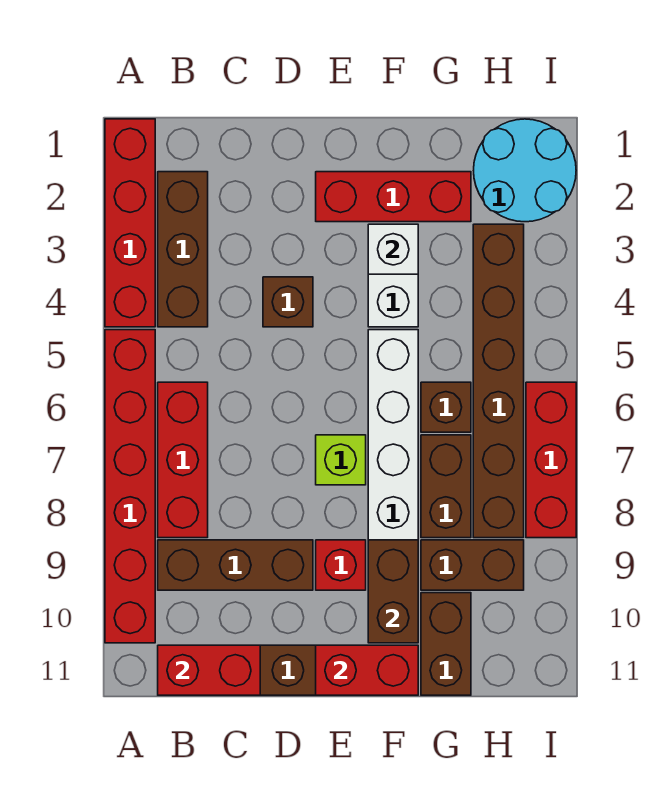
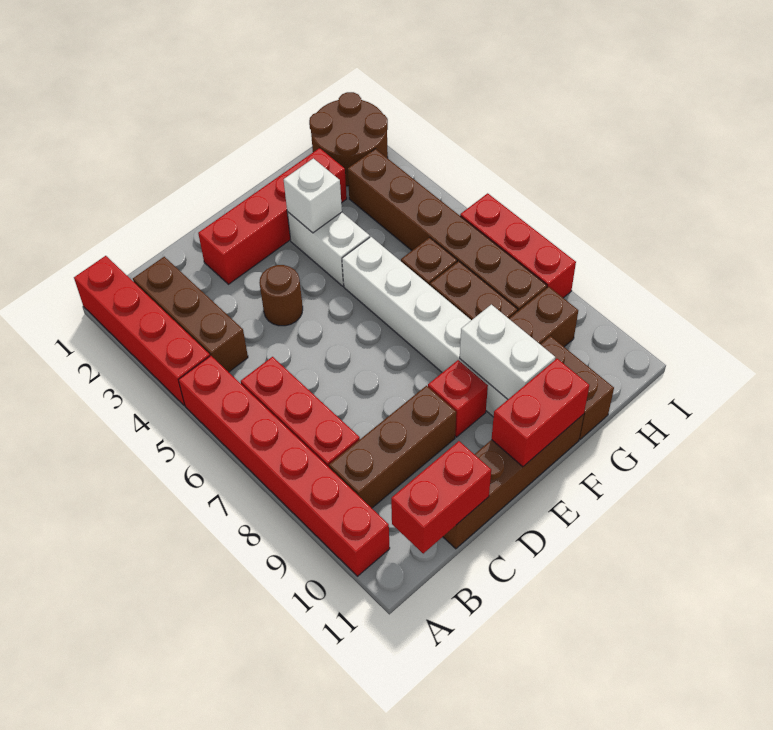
brown brick D4 level 1 -> brown round brick D4 level 1
red brick E2:G2 level 1 -> red brick D2:G2 level 1
lime brick E7 level 1 -> none
brown brick F9:F10 level 2 -> white brick F9:F10 level 2
cyan round brick H1:I2 level 1 -> brown round brick H1:I2 level 1

